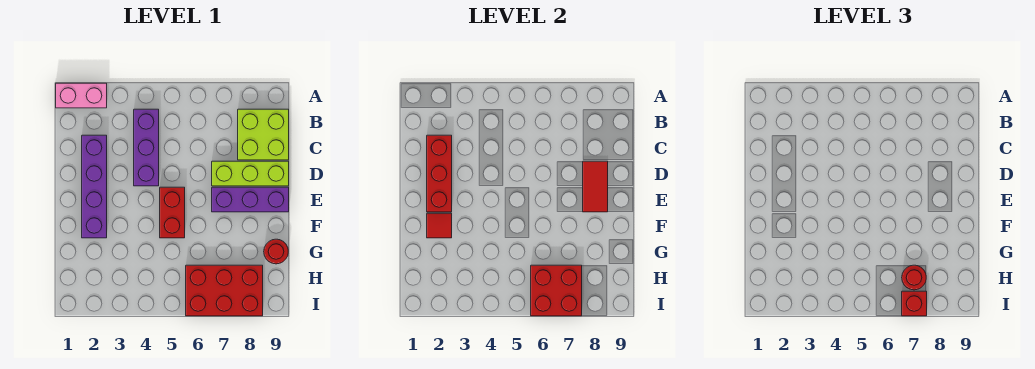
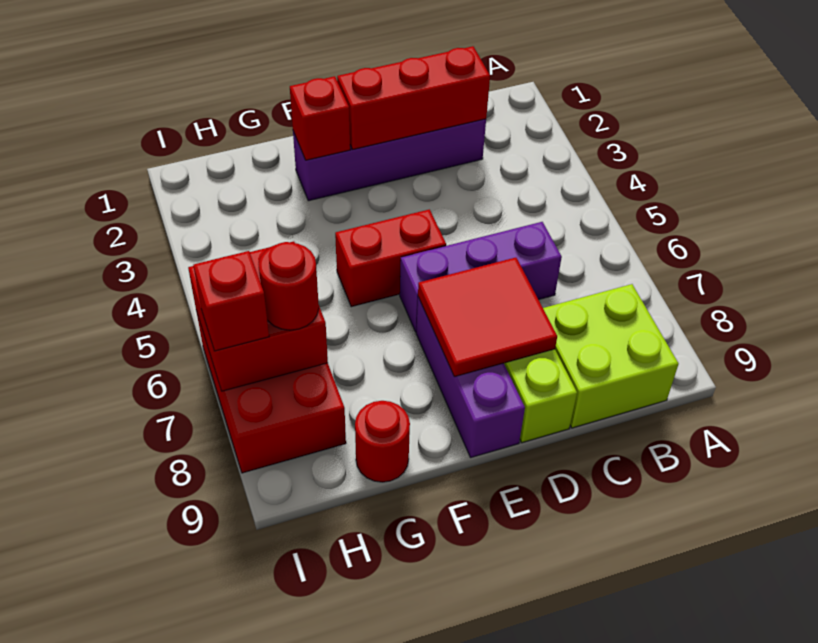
pink brick A1:A2 level 1 -> none
purple brick B4:D4 level 1 -> purple brick C6:E6 level 1
red tile D8:E8 level 2 -> red tile D7:E8 level 2
red tile F2 level 2 -> red brick F2 level 2

